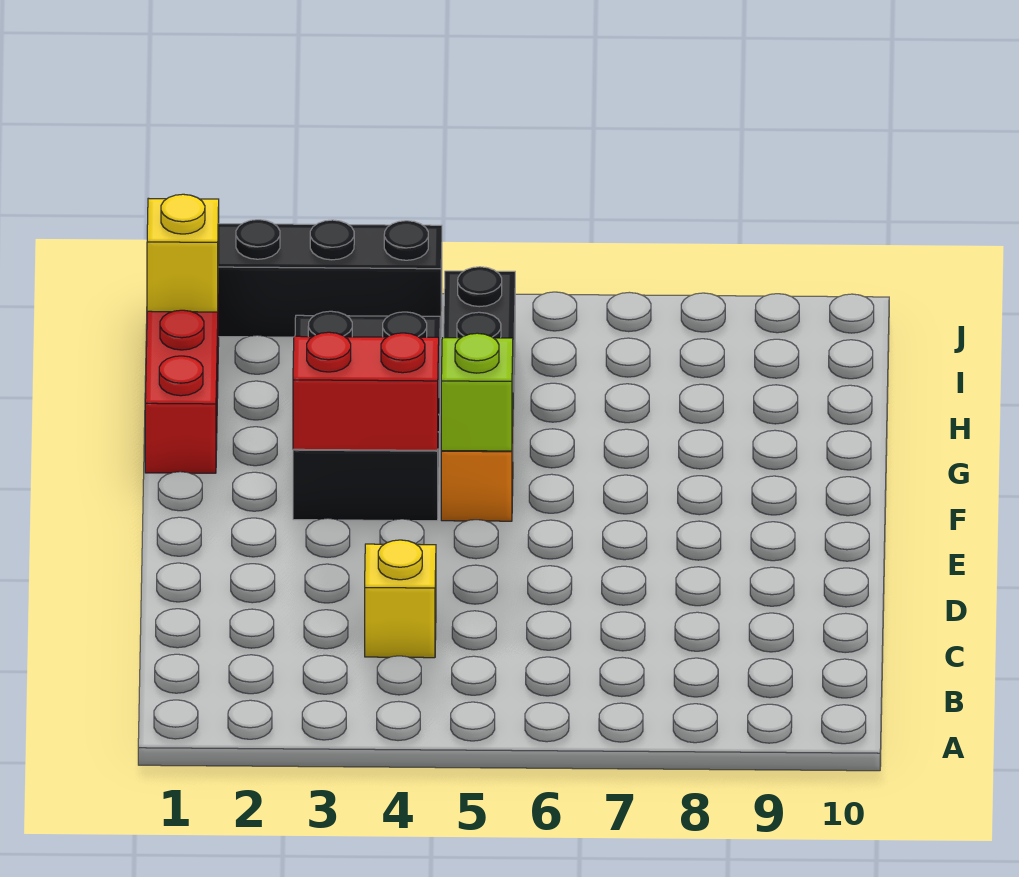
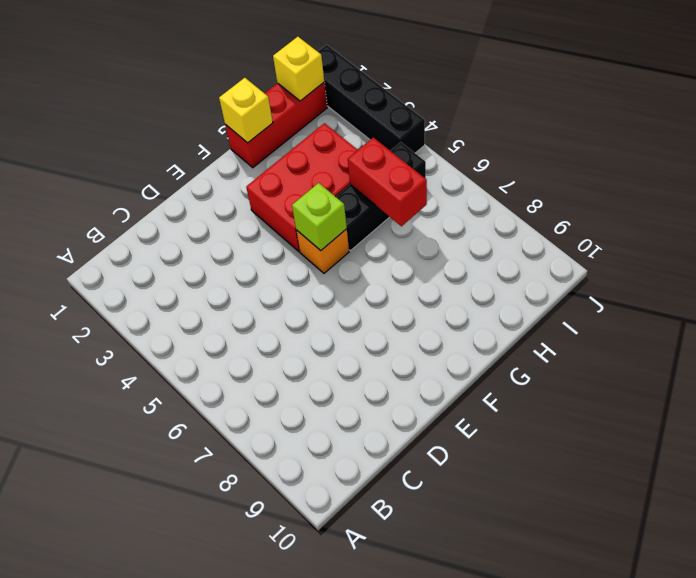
yellow brick C4 level 1 -> yellow brick G1 level 2
black brick F3:H4 level 1 -> red brick F3:H4 level 1
red brick F3:F4 level 2 -> red brick H5:H6 level 2

